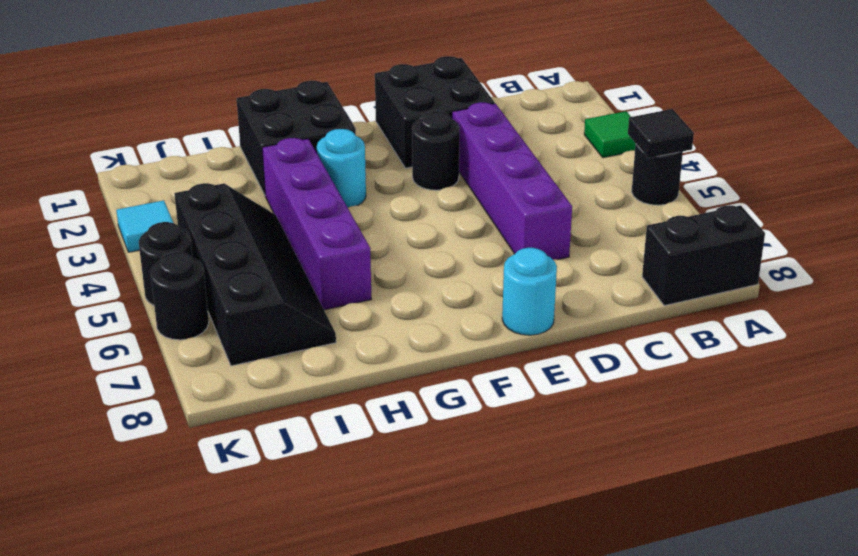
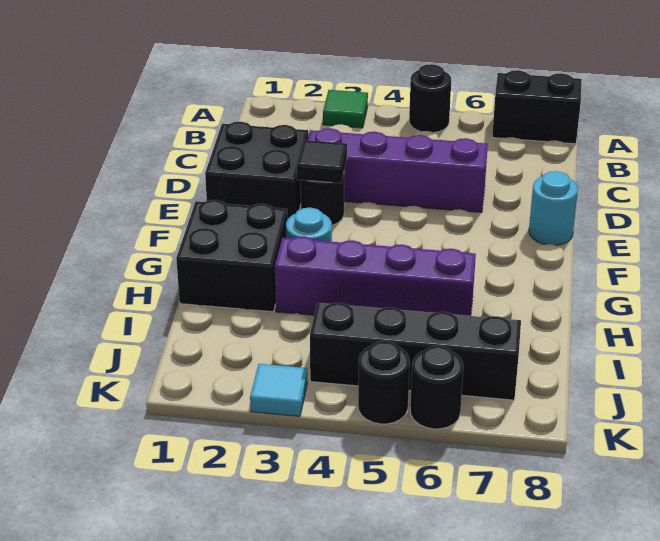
black tile A5 level 2 -> black tile E3 level 2
black brick A8:B8 level 1 -> black brick A7:A8 level 1

